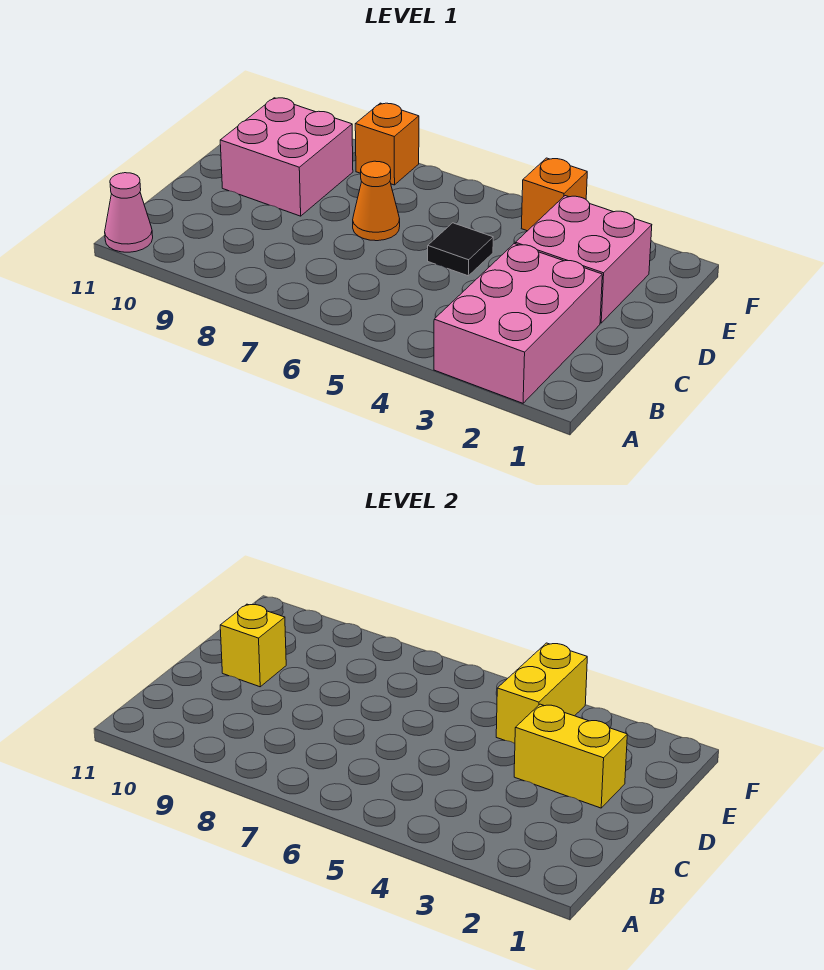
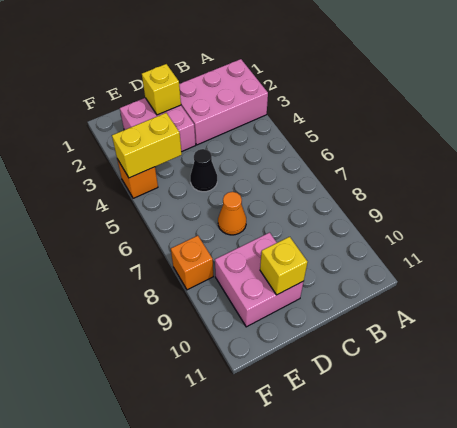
pink cone A11 level 1 -> none
yellow brick D2:D3 level 2 -> yellow brick D2 level 2
black tile D5 level 1 -> black cone D5 level 1

